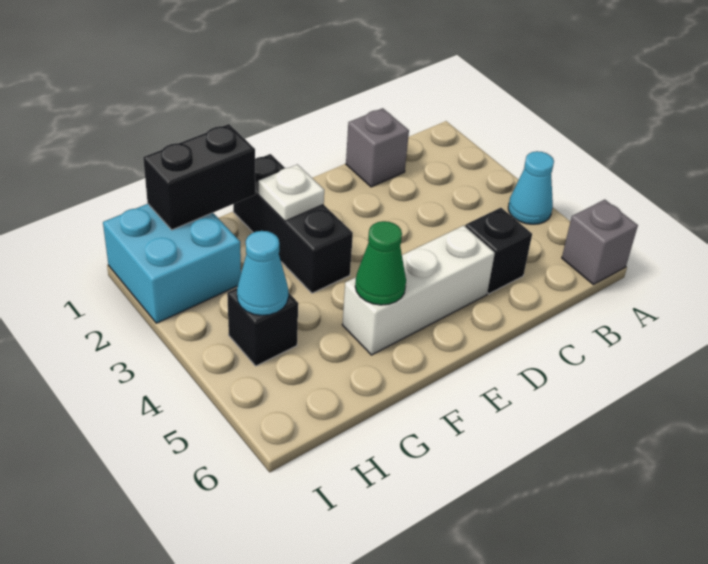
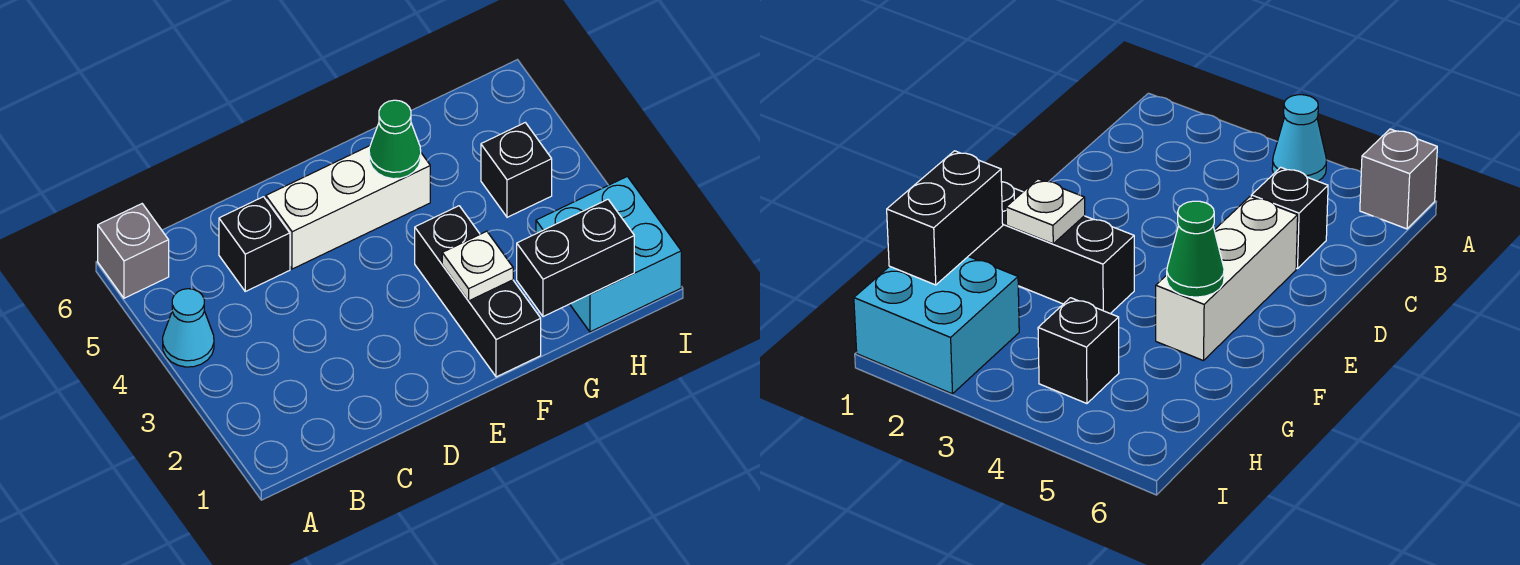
grey brick C1 level 1 -> none
cyan cone H4 level 2 -> none

